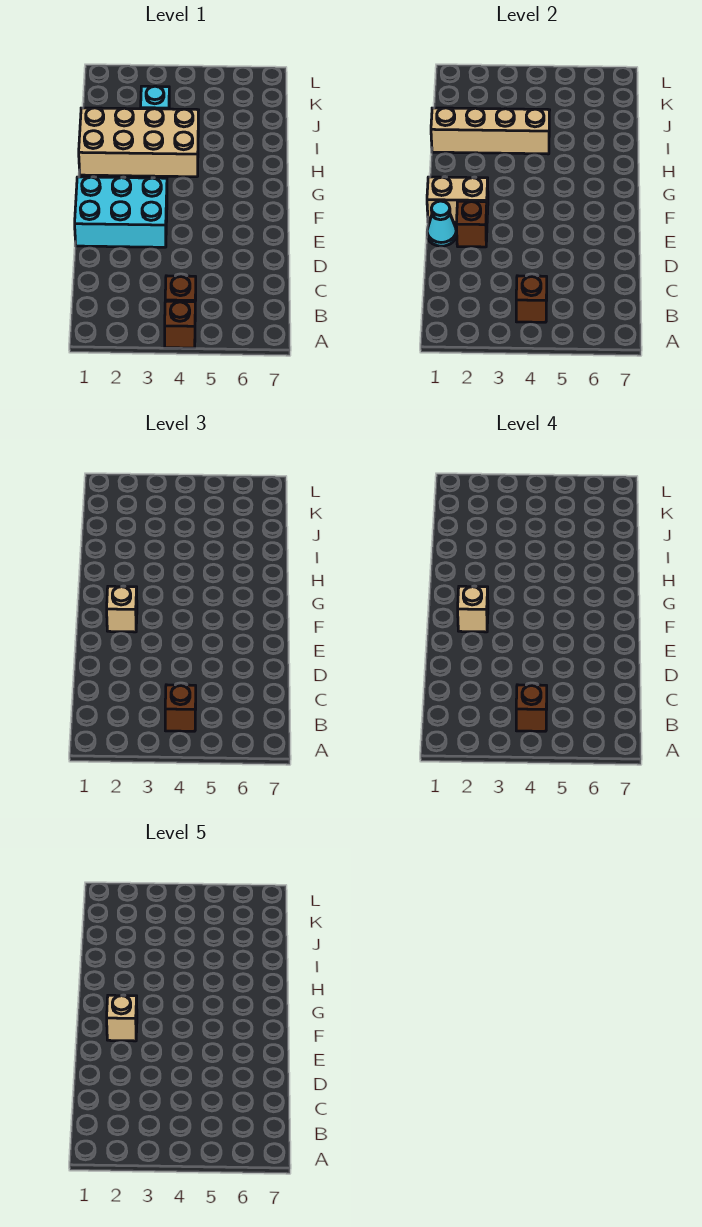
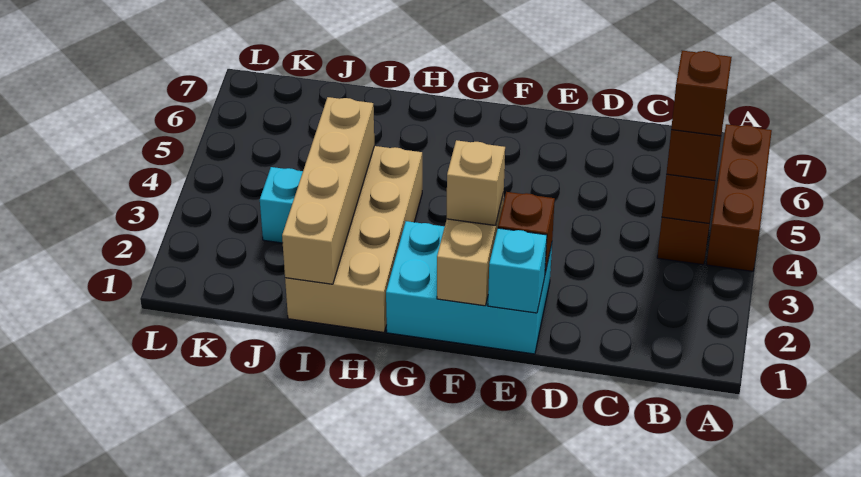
brown brick A4 level 1 -> brown brick A4:A6 level 1
cyan brick E1:F3 level 1 -> cyan brick E1:G2 level 1
cyan cone E1 level 2 -> cyan brick E1 level 2
tan brick F2 level 4 -> none
tan brick F2 level 5 -> none

